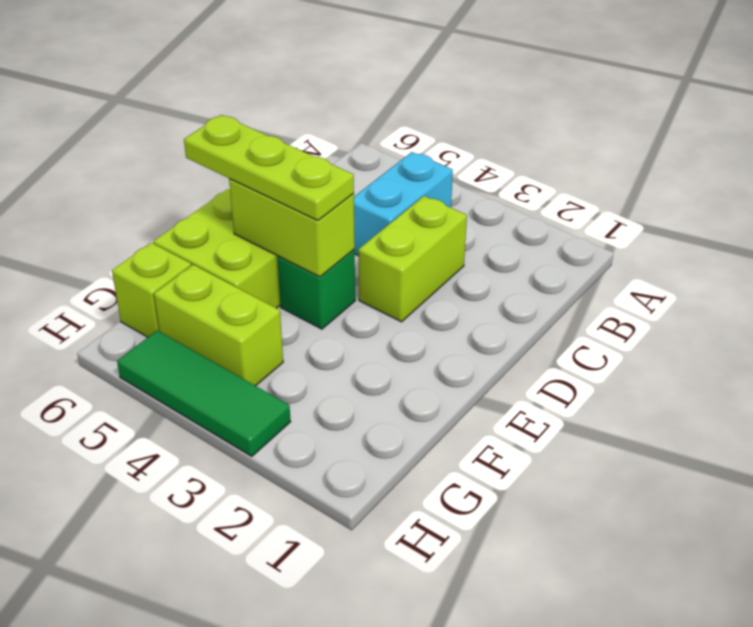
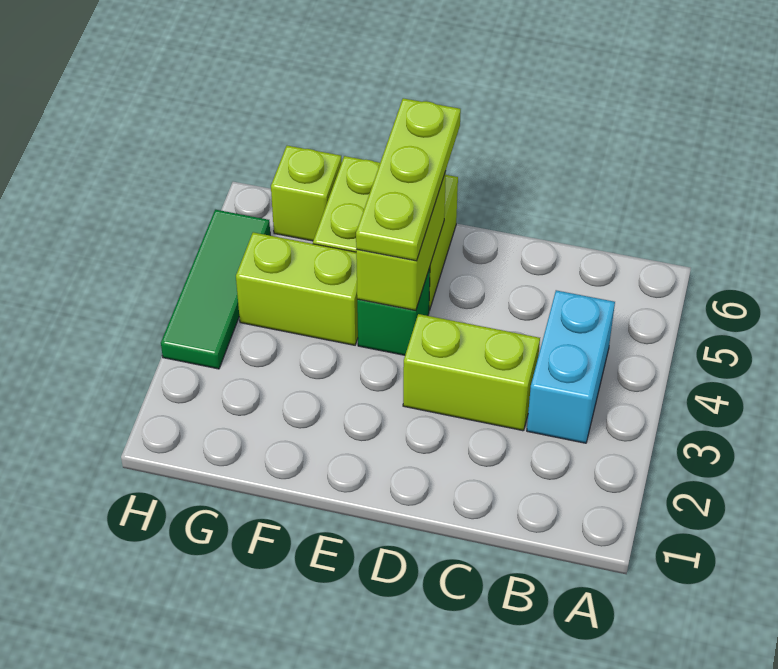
cyan brick B4:C4 level 1 -> cyan brick B3:B4 level 1
lime brick G4:G5 level 1 -> lime brick F4:G4 level 1

